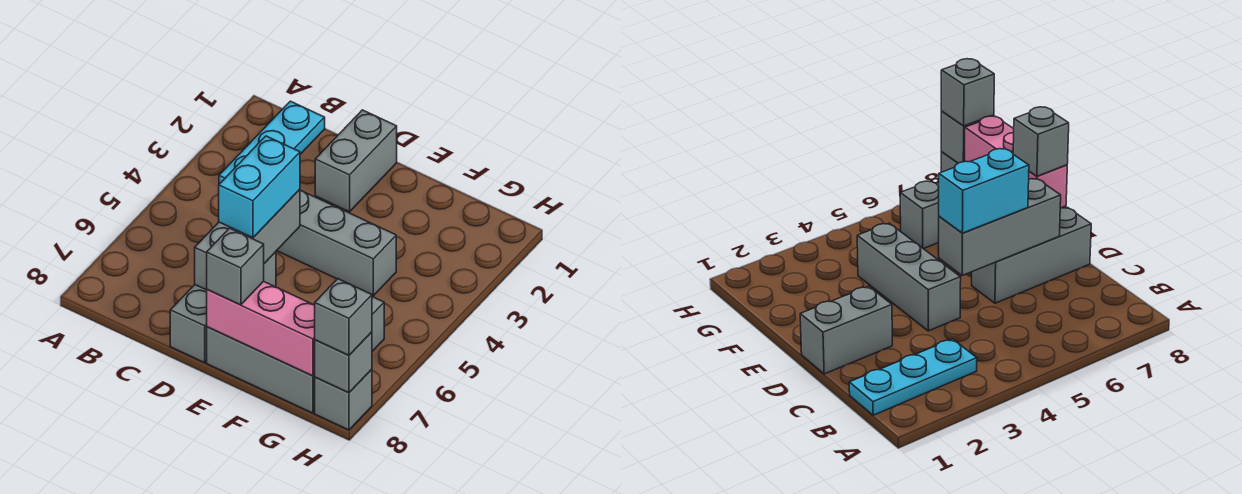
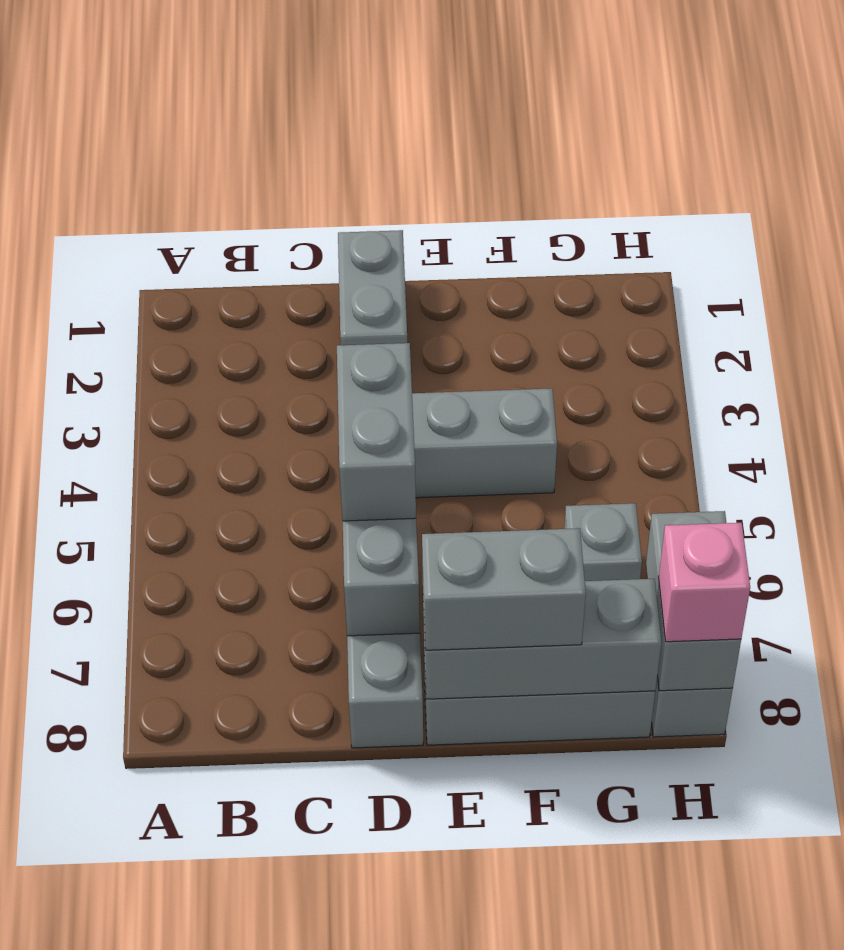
cyan plate B1:B3 level 1 -> none
cyan brick D5:D6 level 3 -> grey brick D5:D6 level 3
pink brick E8:G8 level 2 -> grey brick E8:G8 level 2
grey brick E8 level 3 -> grey brick E8:F8 level 3
grey brick H8 level 2 -> grey brick H7:H8 level 2
grey brick H8 level 3 -> pink brick H8 level 3

